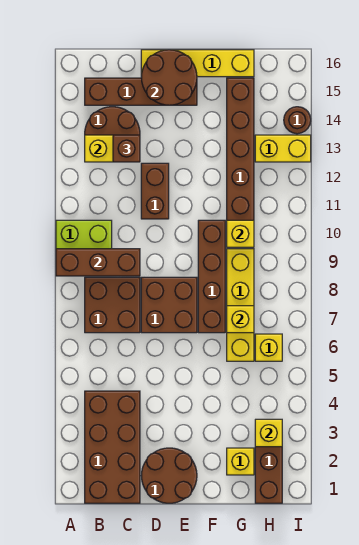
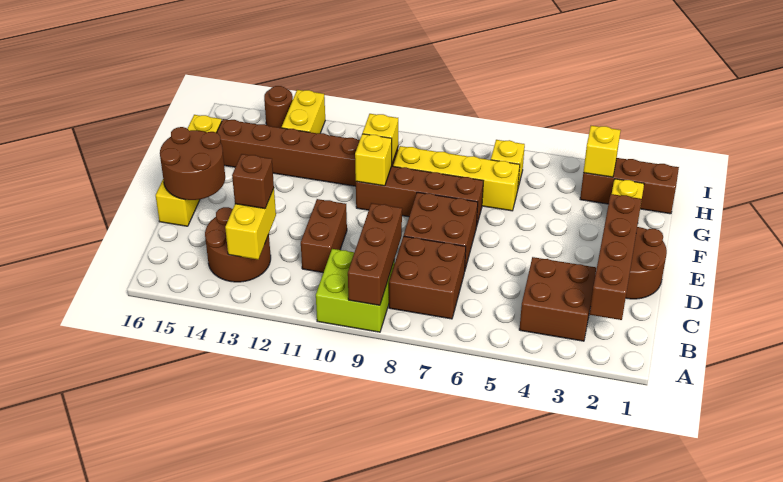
brown brick B1:C4 level 1 -> brown brick B3:C4 level 1
brown brick B15:E15 level 1 -> brown brick B2:E2 level 2
brown brick D11:D12 level 1 -> brown brick C11:D11 level 1
yellow brick G7 level 2 -> yellow brick F10 level 2

